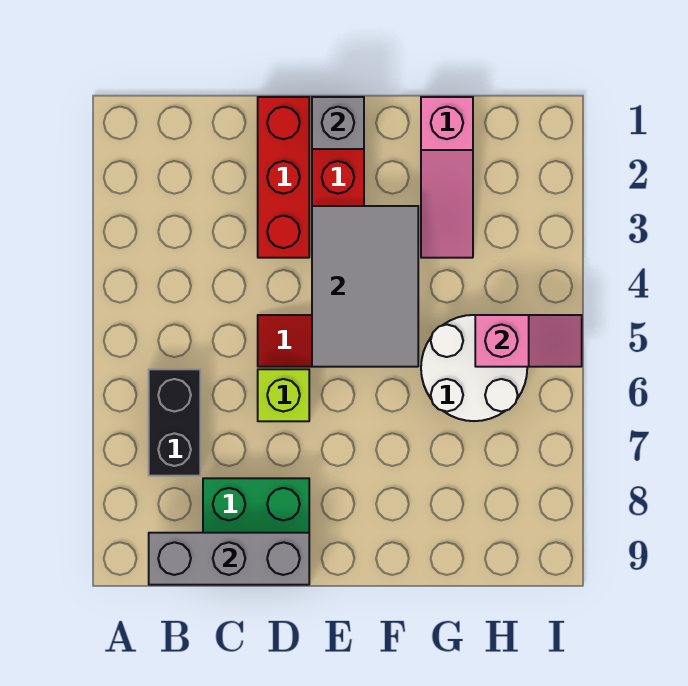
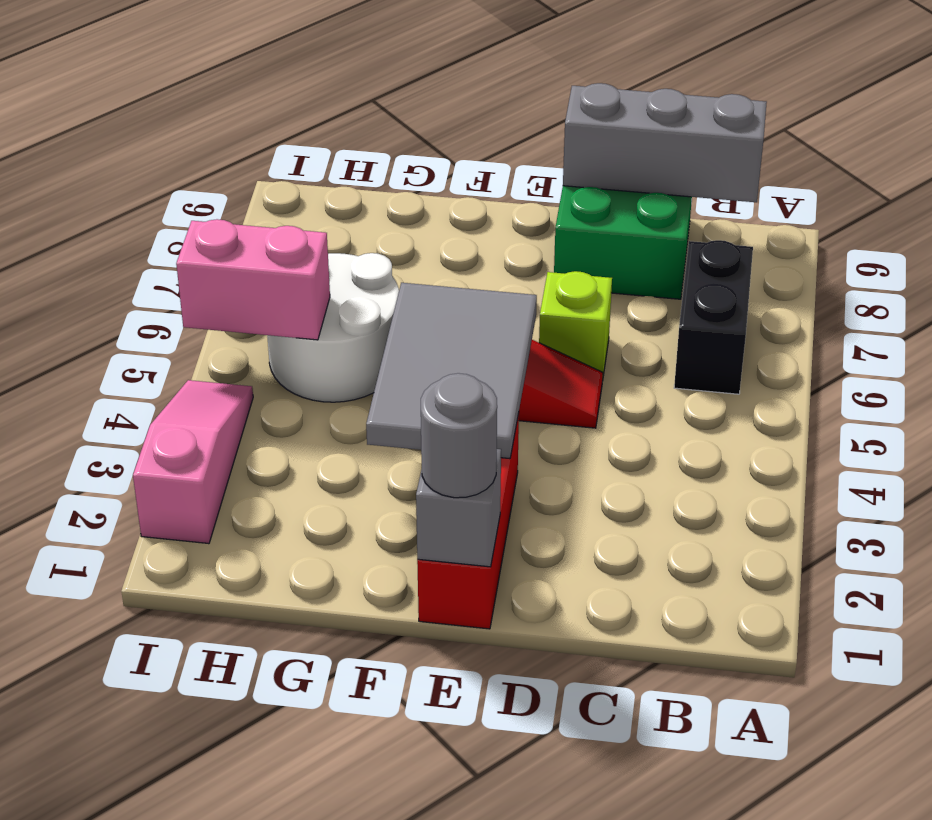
red brick D1:D3 level 1 -> none
none -> grey round brick E1 level 3
pink slope G1:G3 level 1 top 1 -> pink slope I2:I4 level 1 top 2
pink slope H5:I5 level 2 top H -> pink brick H5:I5 level 2

